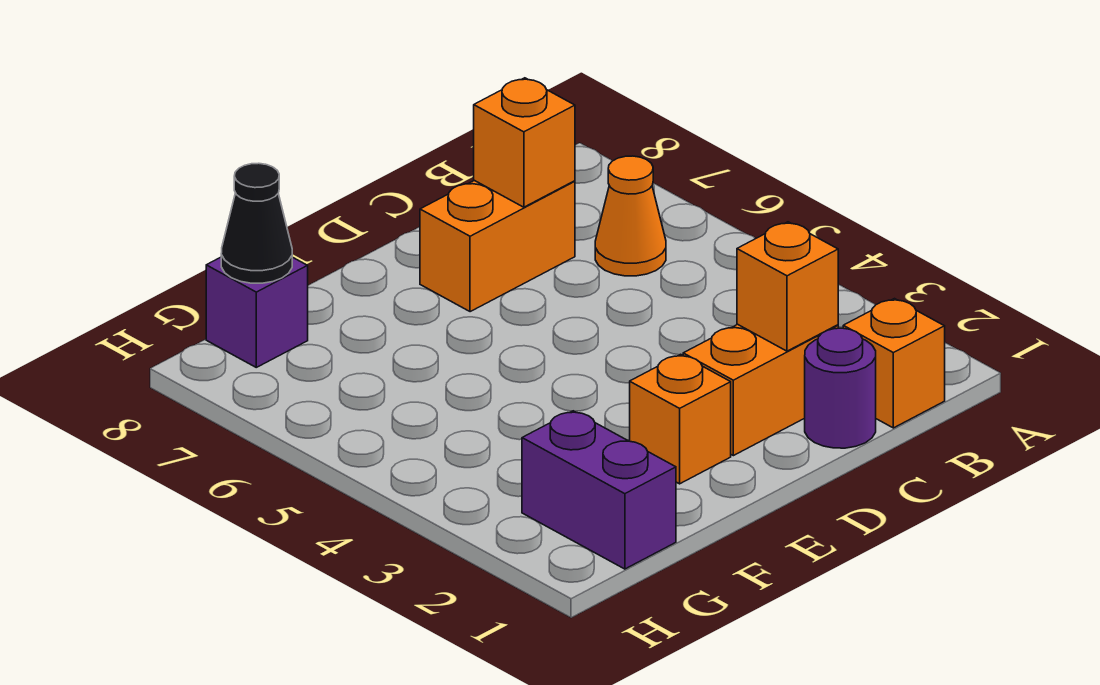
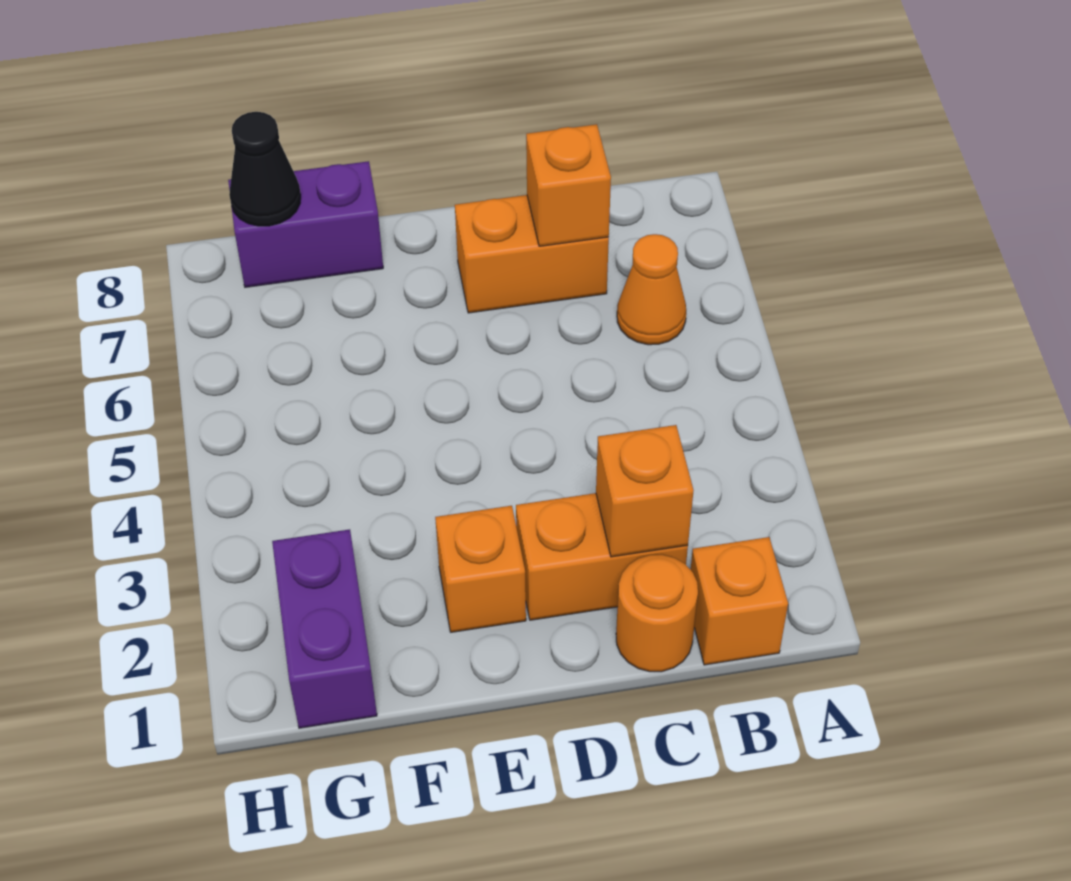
purple round brick C1 level 1 -> orange round brick C1 level 1
purple brick G8 level 1 -> purple brick F8:G8 level 1

